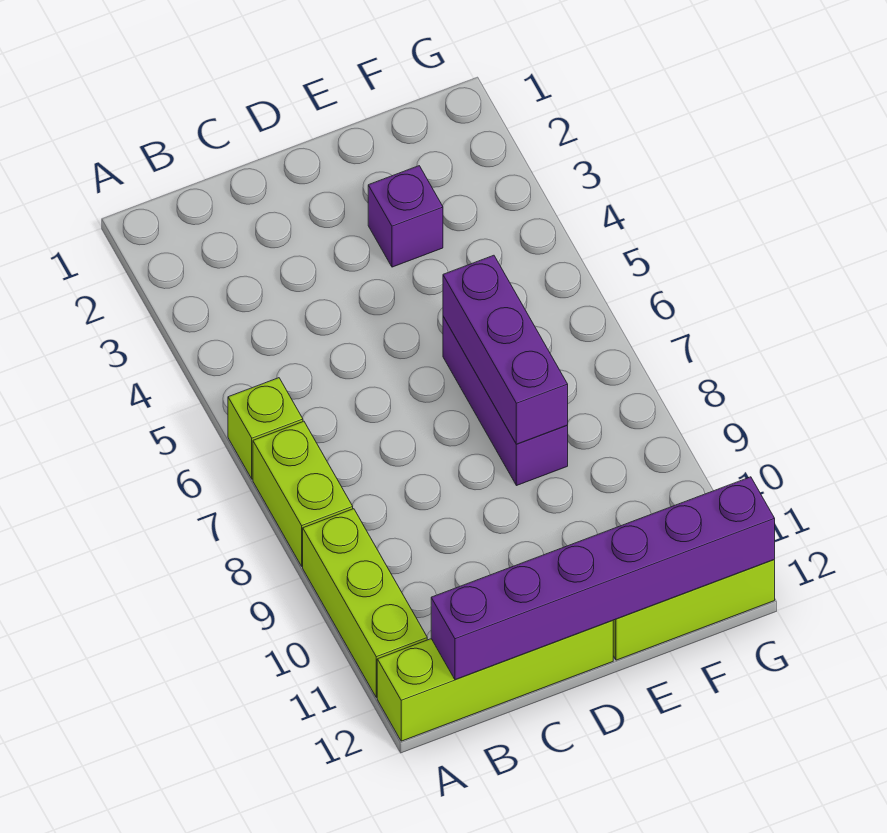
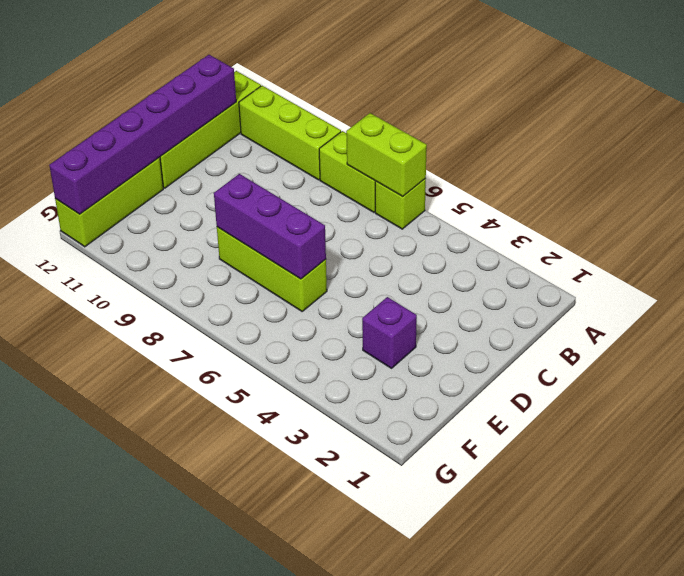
none -> lime brick A6:A7 level 2
purple brick E6:E8 level 1 -> lime brick E6:E8 level 1

